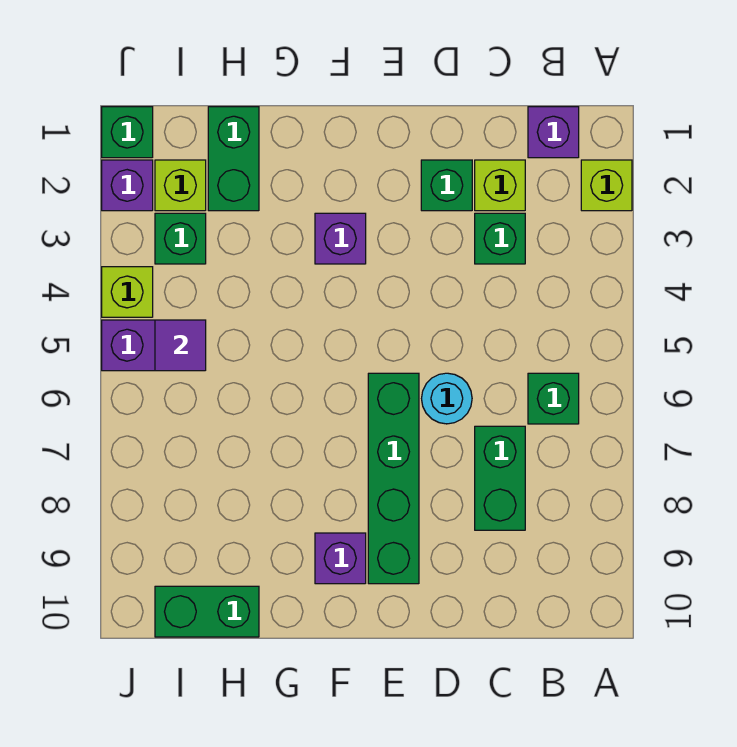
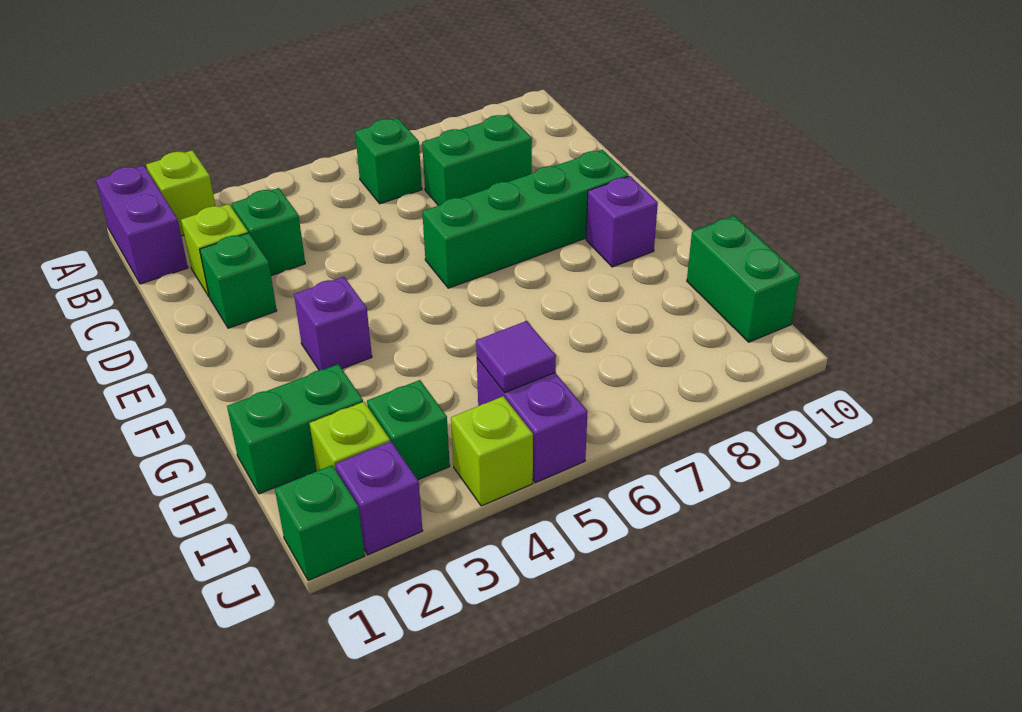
purple brick B1 level 1 -> purple brick A1:B1 level 1
cyan round brick D6 level 1 -> none

